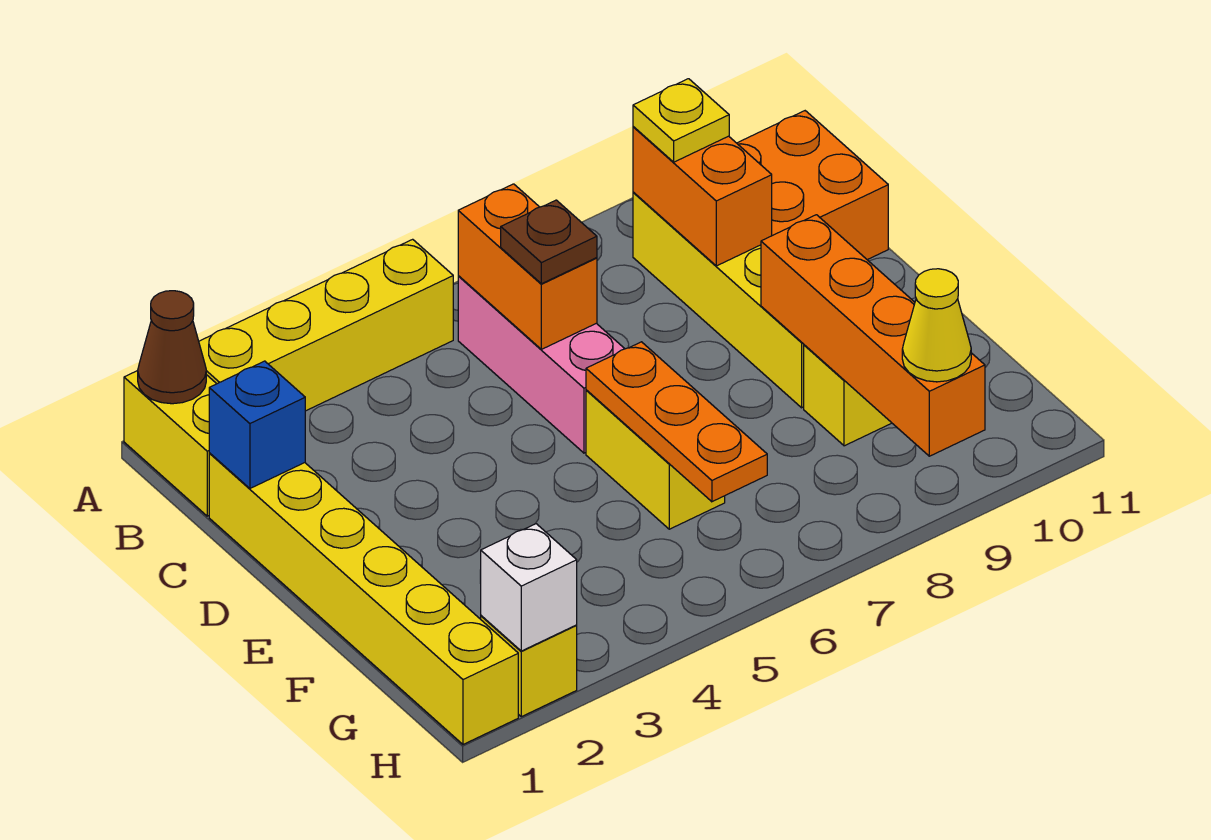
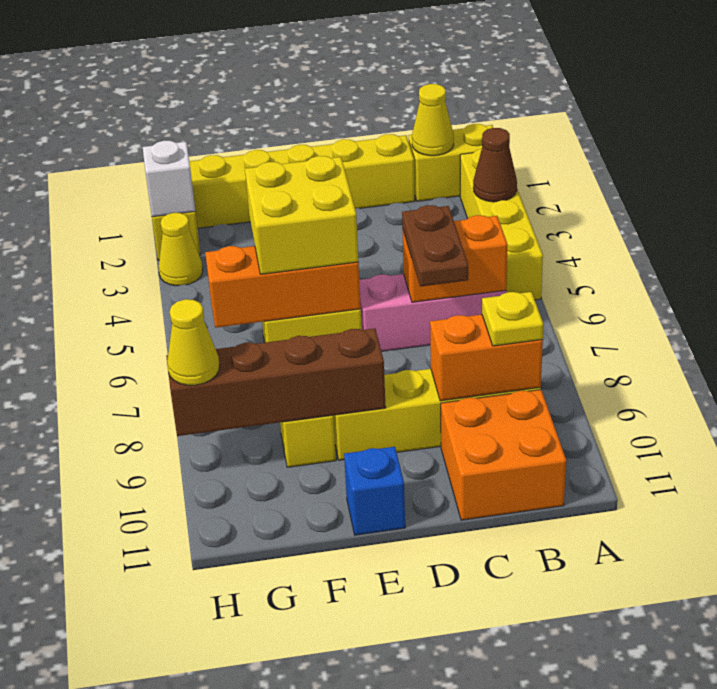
brown cone A1 level 2 -> brown cone A3 level 2
none -> yellow cone B1 level 2
blue brick C1 level 2 -> blue brick E11 level 1
brown plate C6 level 3 -> brown plate C6:C7 level 3
none -> yellow brick E5:F6 level 3
orange plate E6:G6 level 2 -> orange brick E6:G6 level 2
orange brick E9:H9 level 2 -> brown brick E9:H9 level 2
none -> yellow cone H3 level 1

